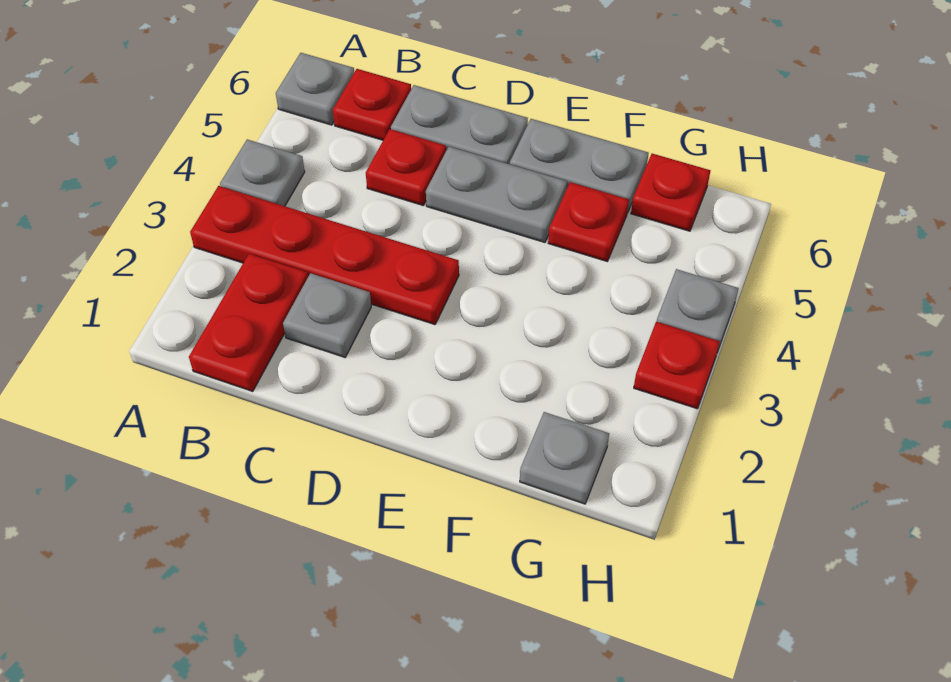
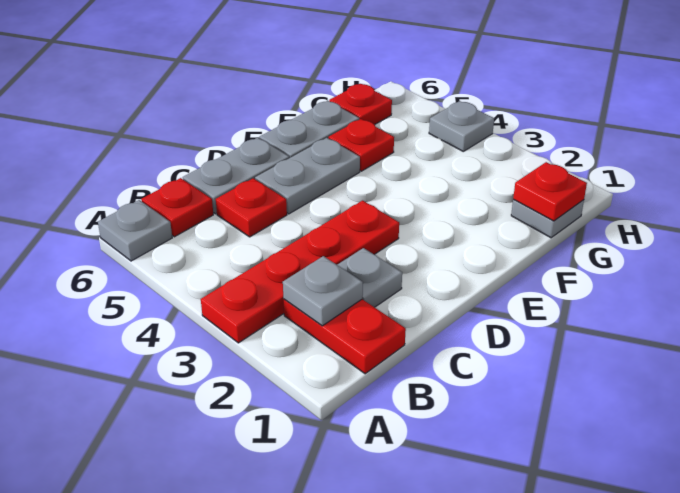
grey plate A4 level 1 -> grey plate B2 level 2
red plate H3 level 1 -> red plate G1 level 2

